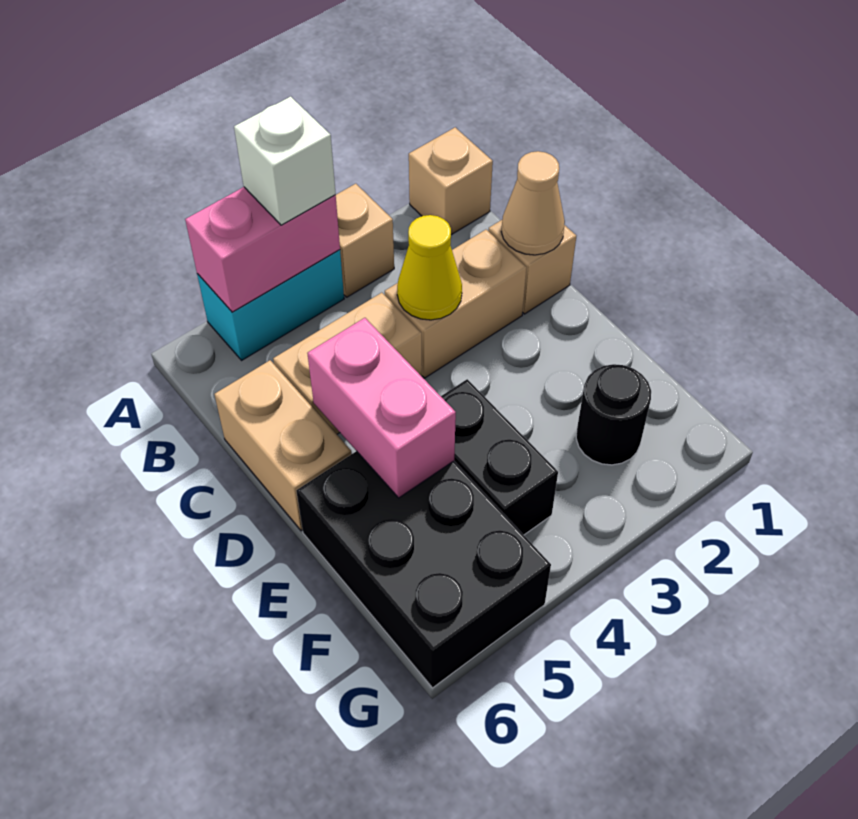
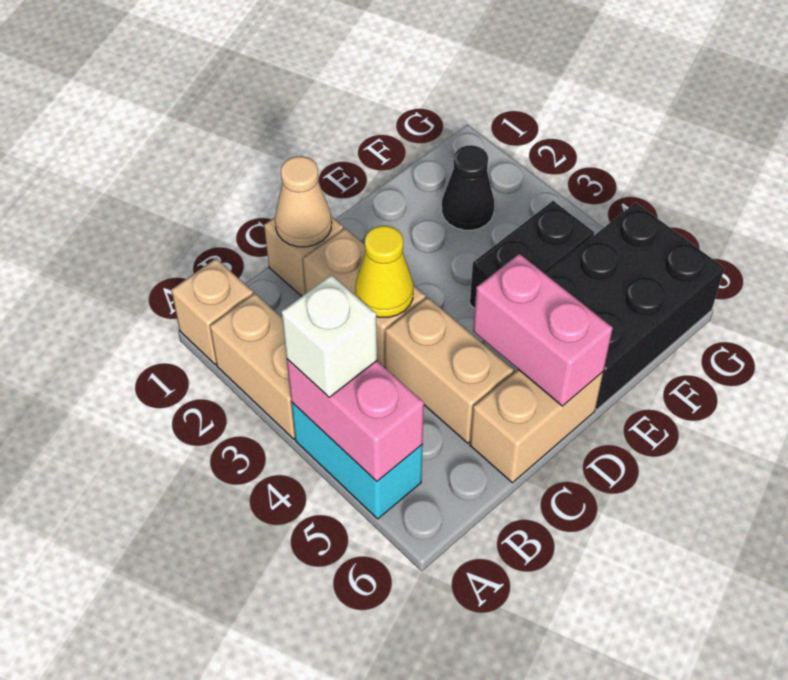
tan brick A3 level 1 -> tan brick A2:A3 level 1
pink brick D5:E5 level 2 -> pink brick D5:D6 level 2
black round brick F2 level 1 -> black cone F2 level 1

